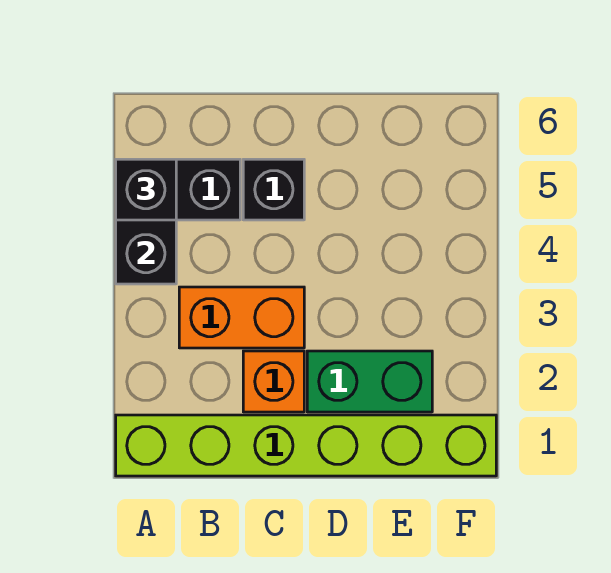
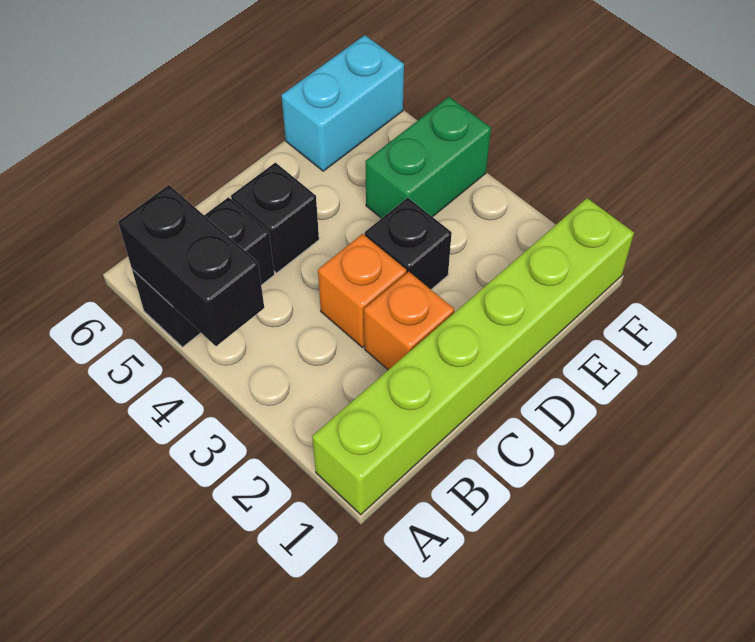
black brick A5 level 3 -> black brick D3 level 1
orange brick B3:C3 level 1 -> orange brick C3 level 1
green brick D2:E2 level 1 -> green brick E4:F4 level 1
none -> cyan brick E6:F6 level 1

